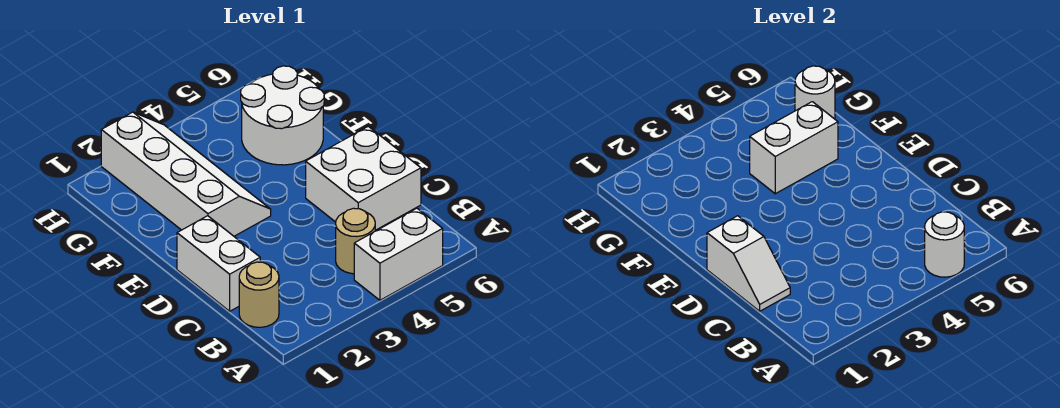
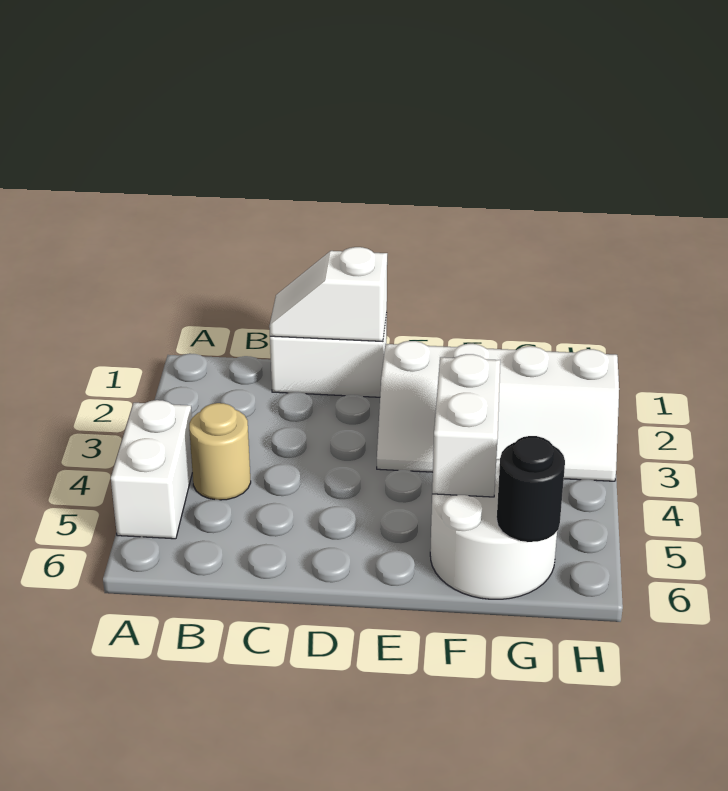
white round brick A5 level 2 -> none
tan round brick B1 level 1 -> none
white brick C5:D6 level 1 -> none
white round brick G6 level 2 -> black round brick G6 level 2

